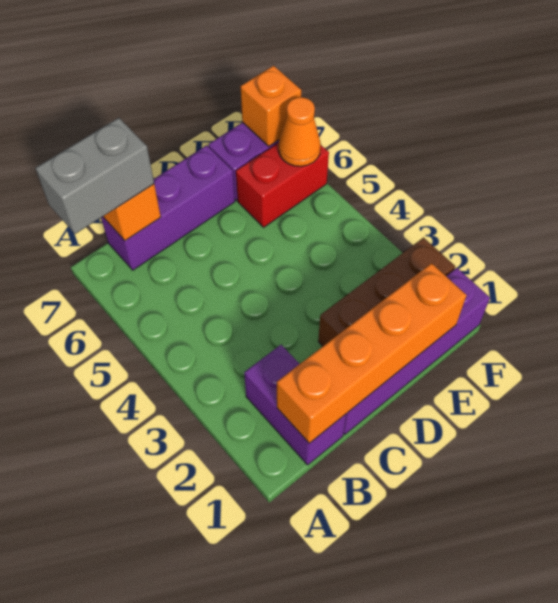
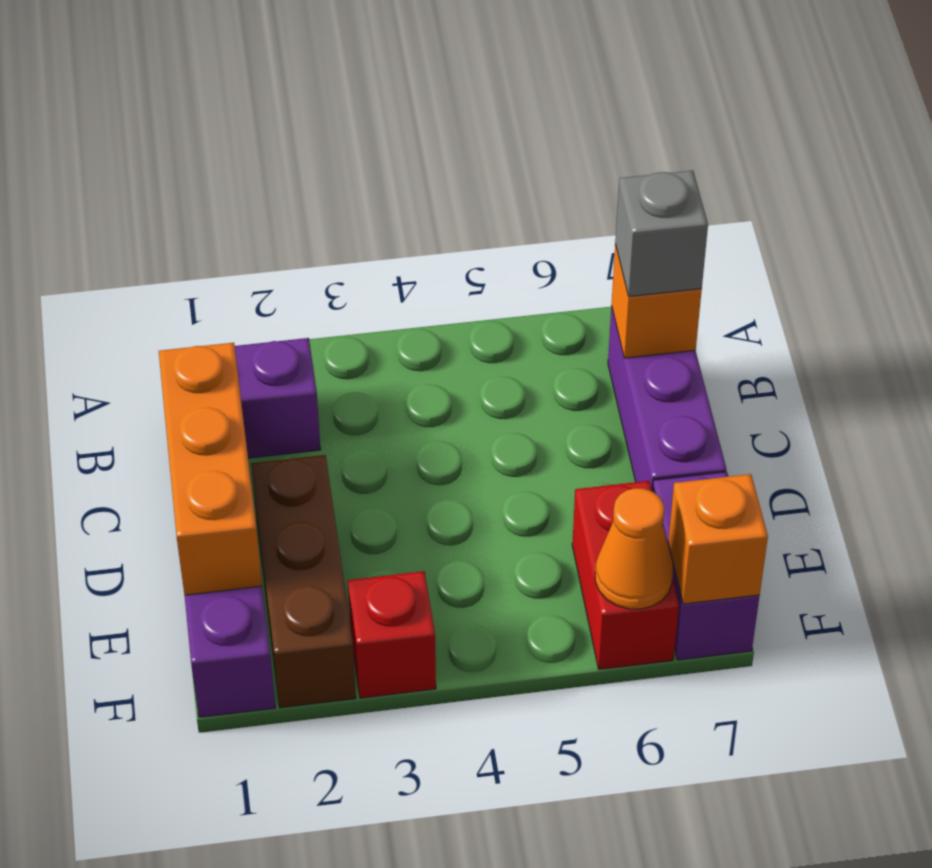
grey brick A7:B7 level 3 -> grey brick B7 level 3
orange brick B1:E1 level 2 -> orange brick C1:E1 level 2
none -> red brick F3 level 1

